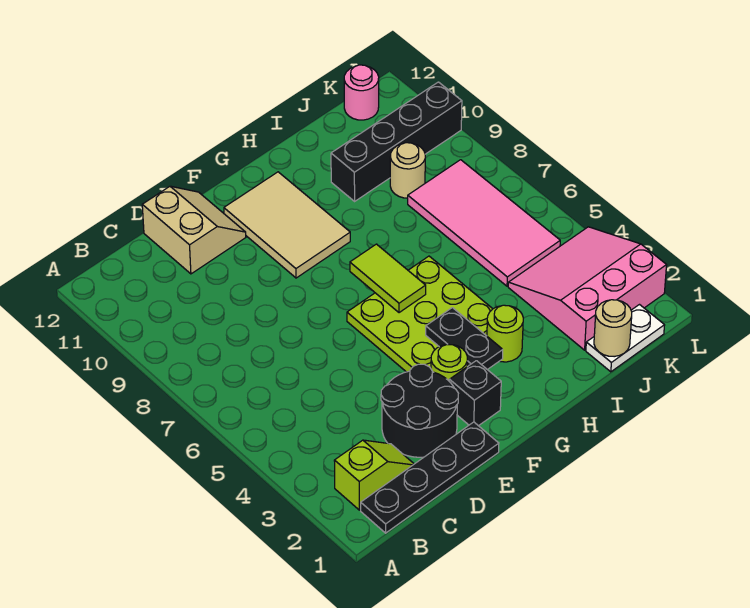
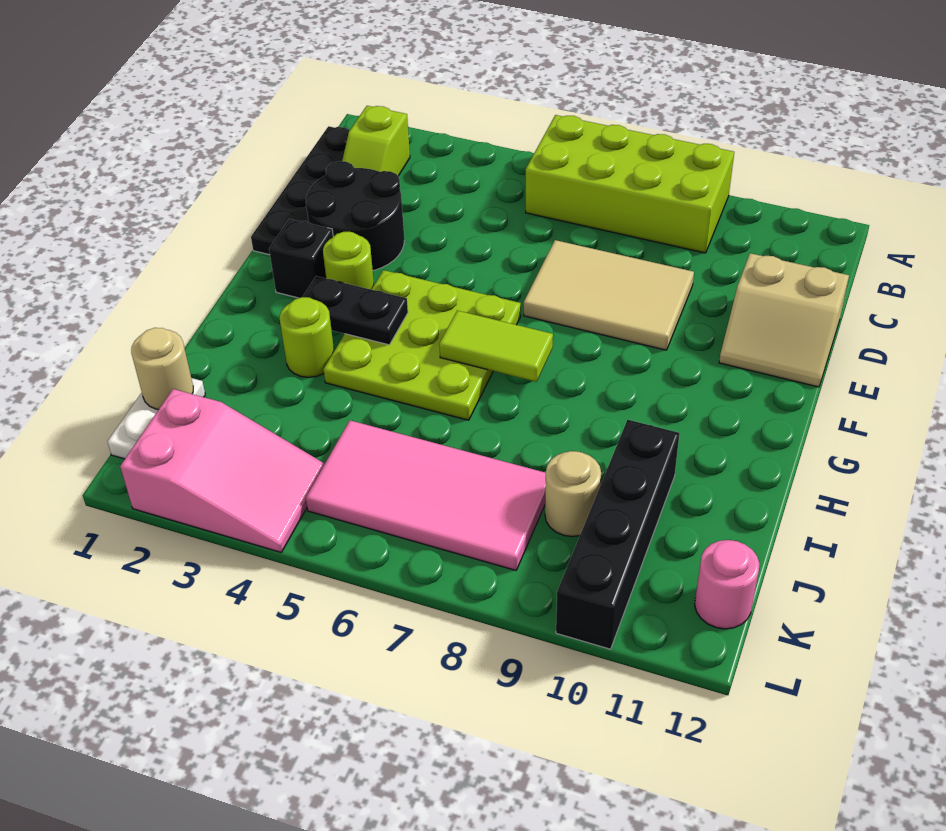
none -> lime brick A6:B9 level 1
tan tile F9:G11 level 1 -> tan tile D7:E9 level 1
pink slope J2:L4 level 1 top 2 -> pink slope K2:L4 level 1 top 2

